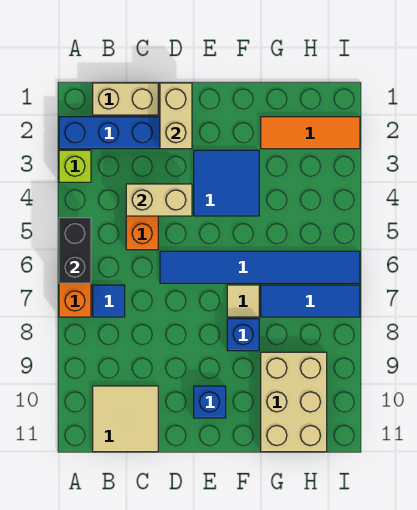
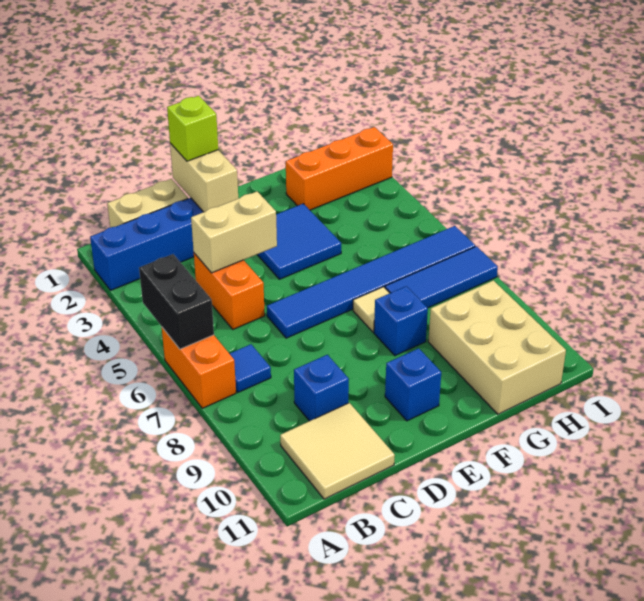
lime brick A3 level 1 -> lime brick D1 level 3
none -> blue brick C9 level 1
orange tile G2:I2 level 1 -> orange brick G2:I2 level 1

